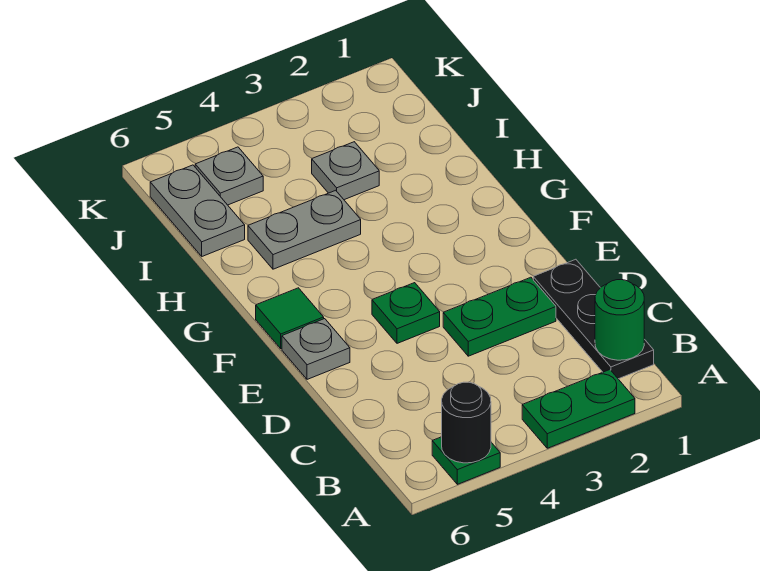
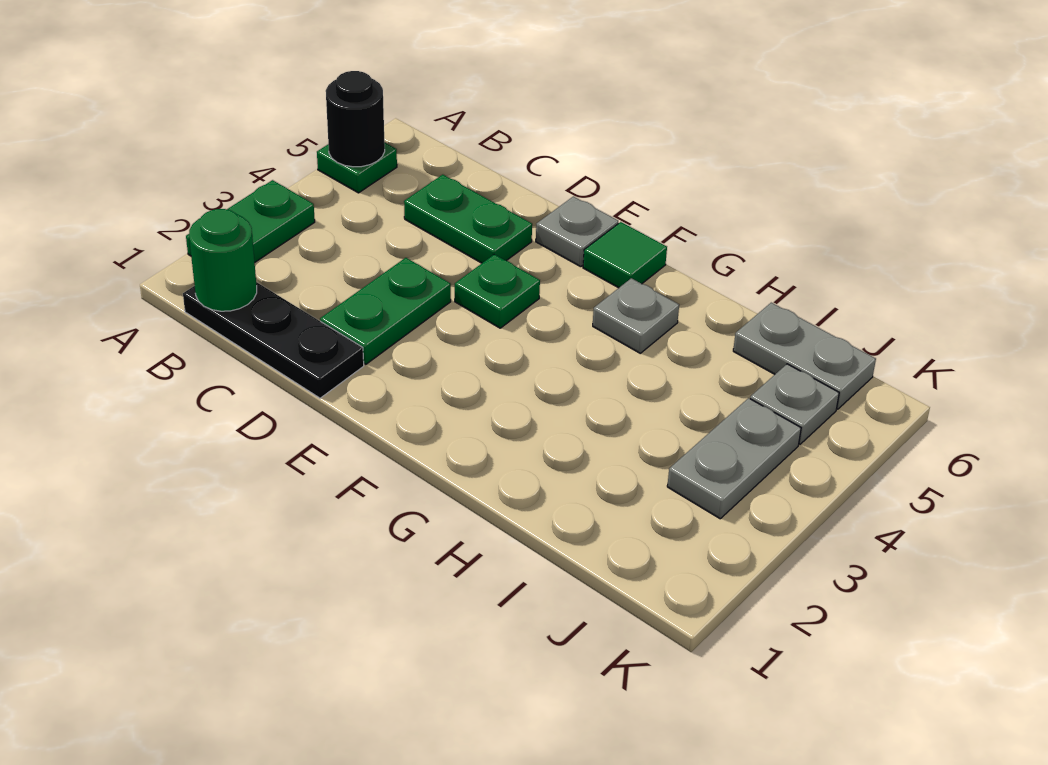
none -> green plate C5:D5 level 1
grey plate H4:H5 level 1 -> grey plate J3:J4 level 1
grey plate I3 level 1 -> grey plate G5 level 1

